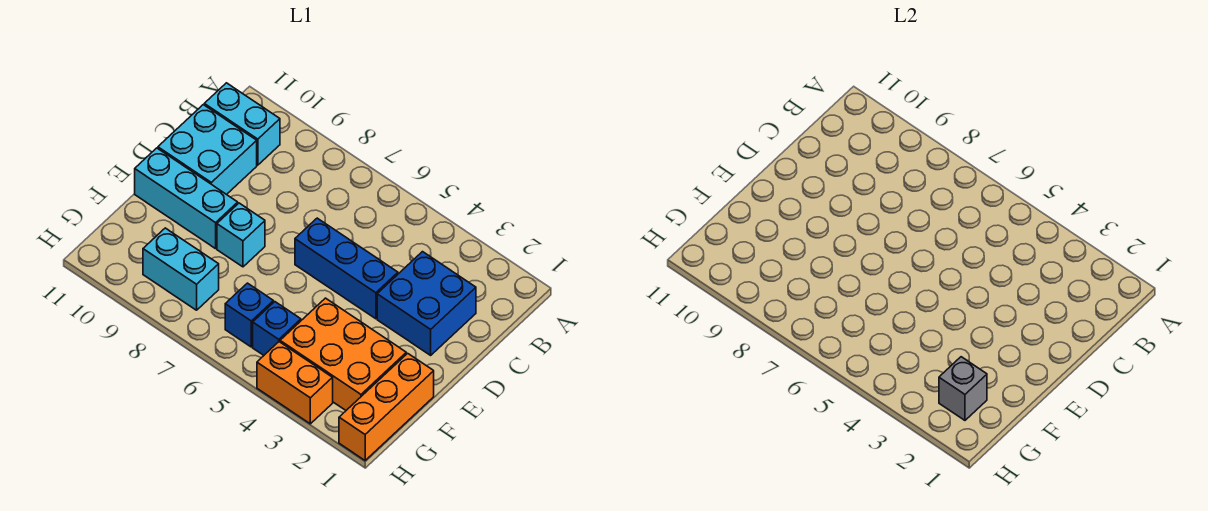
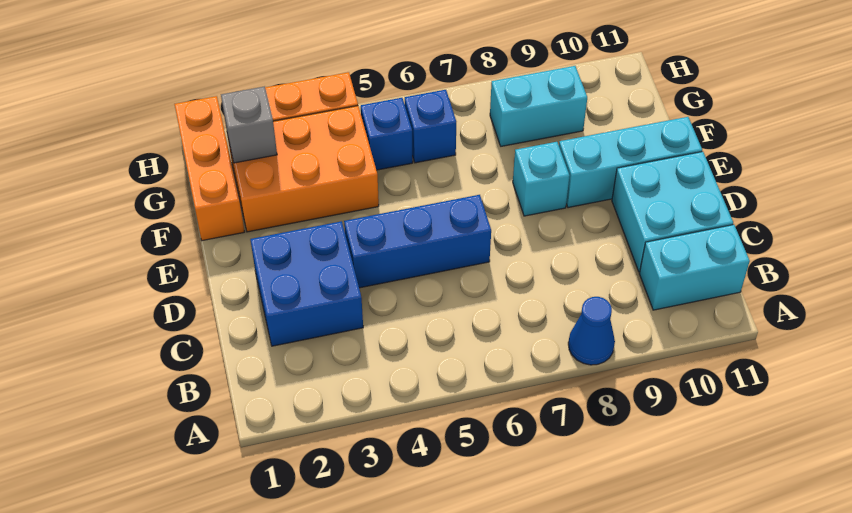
none -> blue cone A8 level 1

